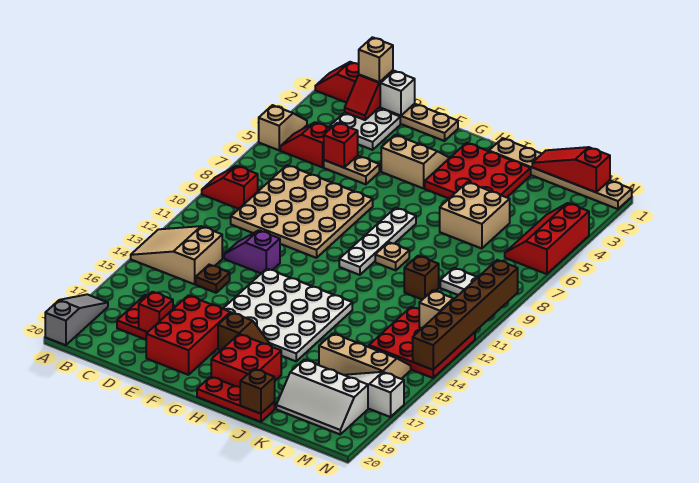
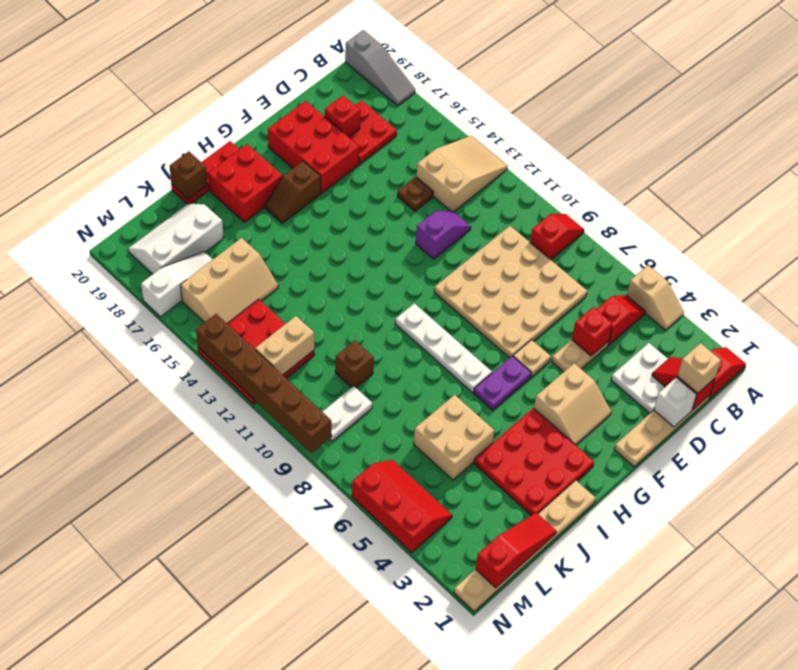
white plate F13:I16 level 1 -> none
none -> purple plate G6:H6 level 1
tan plate I9 level 1 -> tan plate F6 level 1
tan brick M12 level 2 -> tan brick L12:M12 level 2

